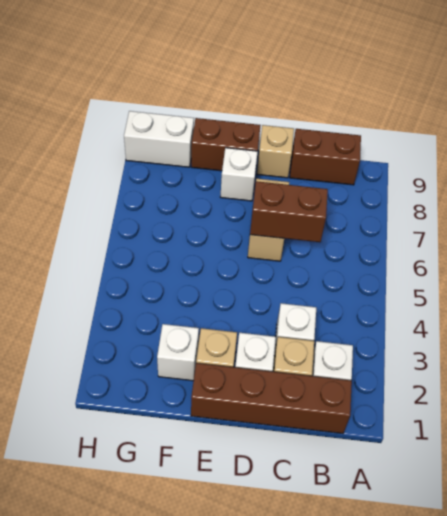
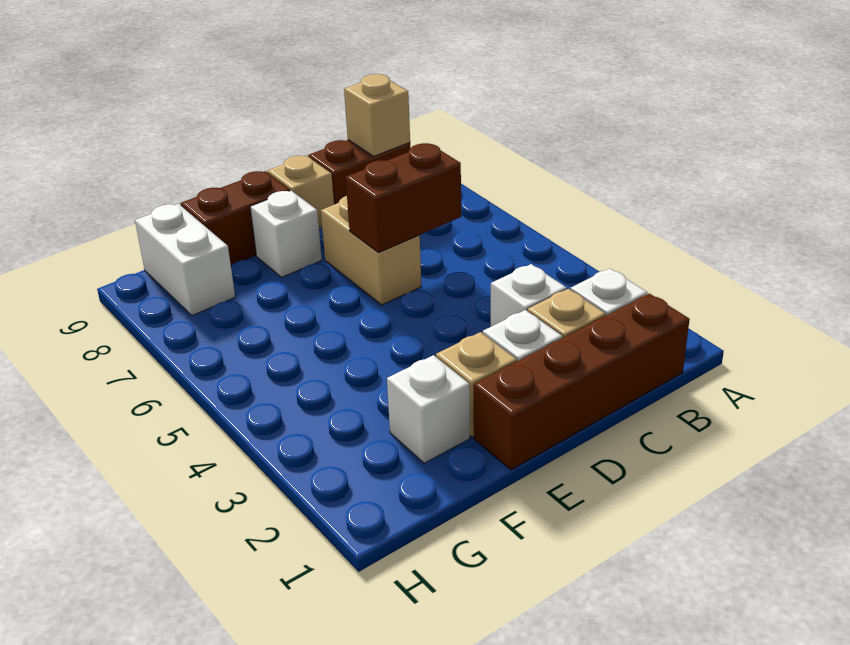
none -> tan brick B9 level 2
white brick G9:H9 level 1 -> white brick G8:G9 level 1

